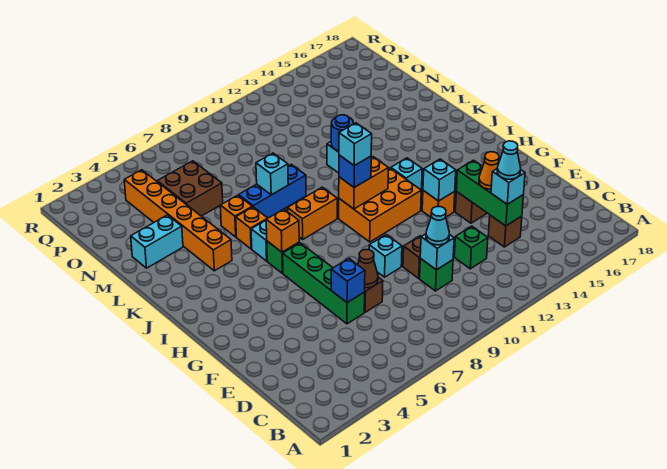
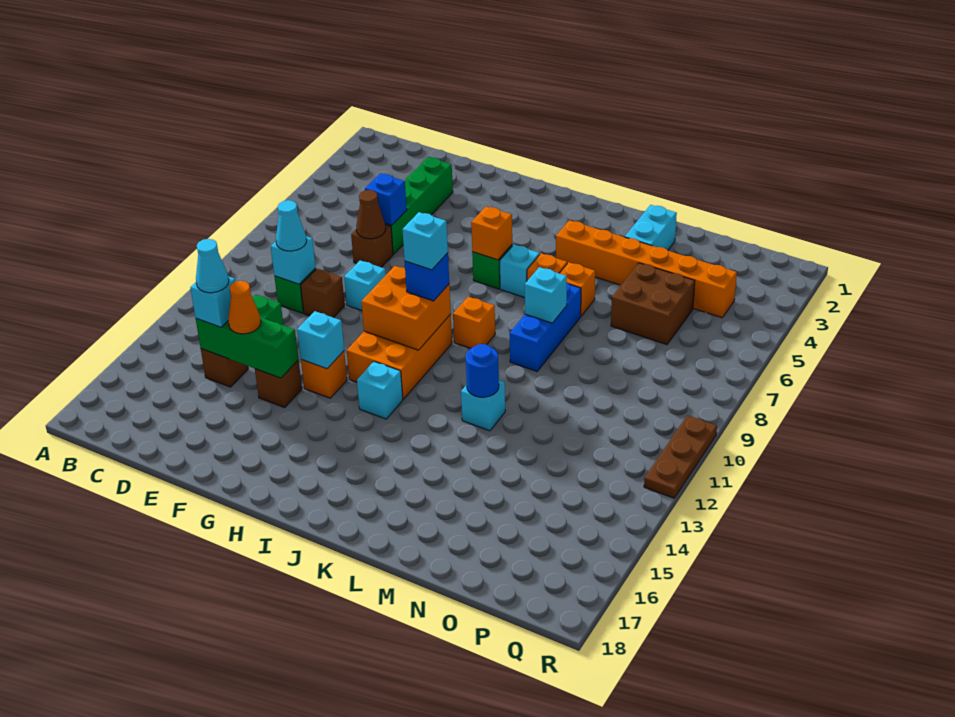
green brick E6:H6 level 1 -> green brick E3:E6 level 1
orange brick I10:I11 level 2 -> orange brick H10:I11 level 2
orange brick J8:J9 level 1 -> orange brick J9 level 1
none -> brown plate R10:R12 level 1

